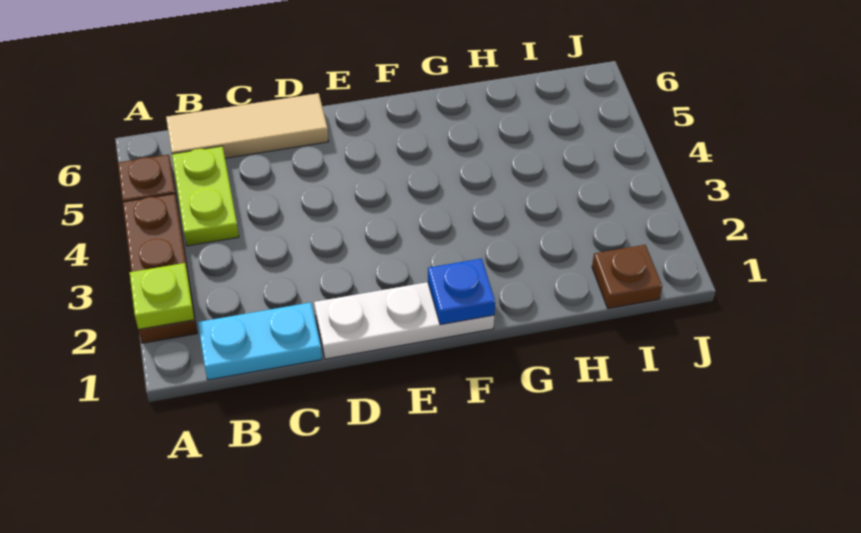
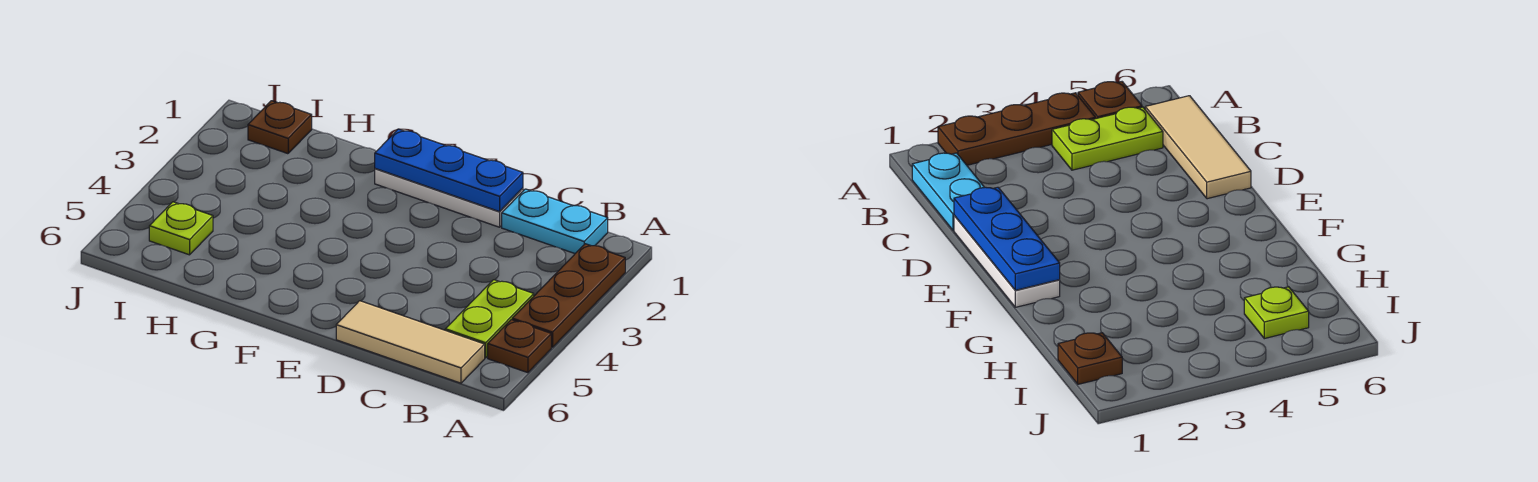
lime plate A2 level 2 -> lime plate I5 level 1
blue plate F1 level 2 -> blue plate D1:F1 level 2

